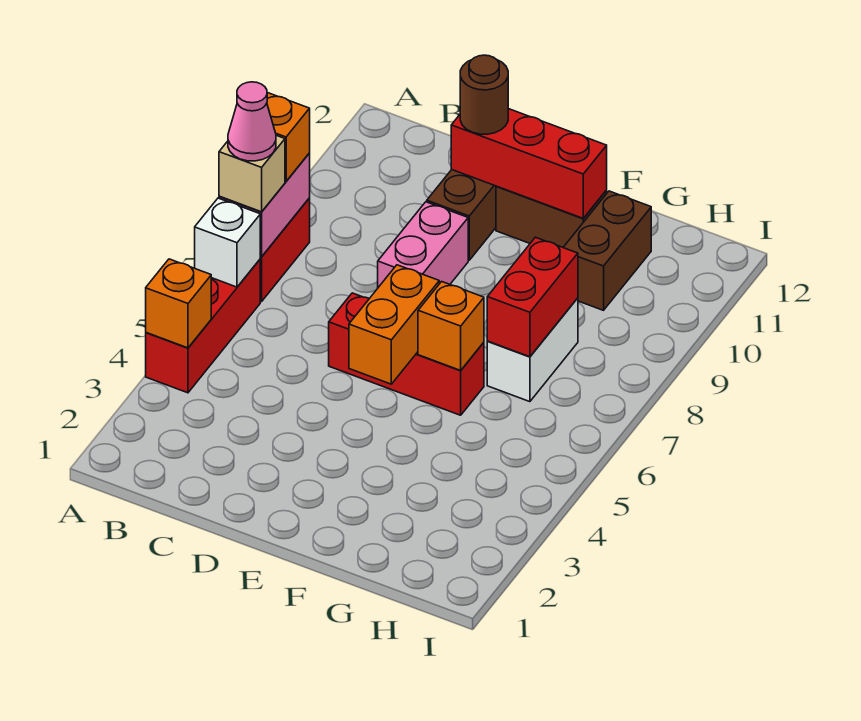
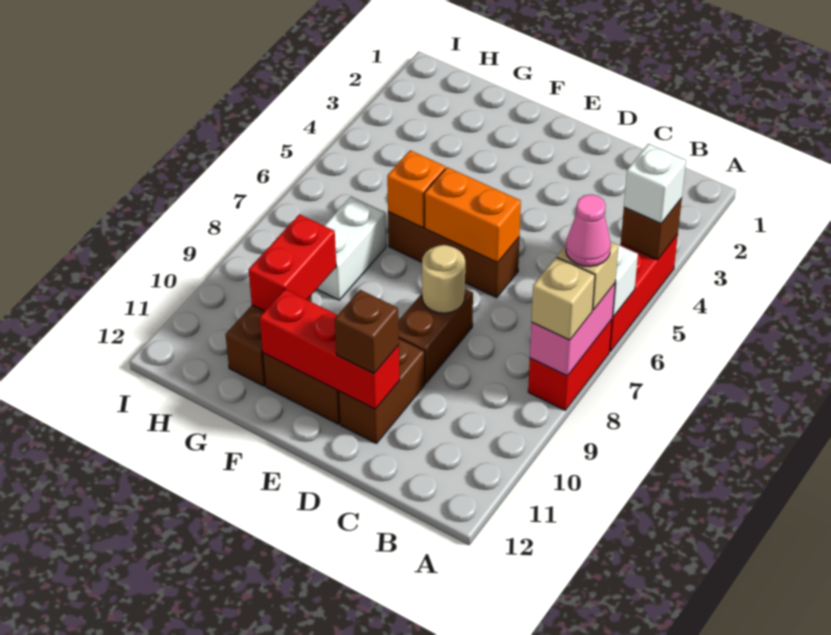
orange brick A4 level 2 -> brown brick A4 level 2
none -> white brick A4 level 3
orange brick A8 level 3 -> tan brick A8 level 3
red brick D6:F6 level 1 -> brown brick D6:F6 level 1
pink brick D8:D9 level 1 -> brown brick D8:D9 level 1
none -> tan round brick D8 level 2
brown round brick D11 level 3 -> brown brick D11 level 3
orange brick E5:E6 level 2 -> orange brick D6:E6 level 2
red brick G7:G8 level 2 -> red brick G9:G10 level 2

